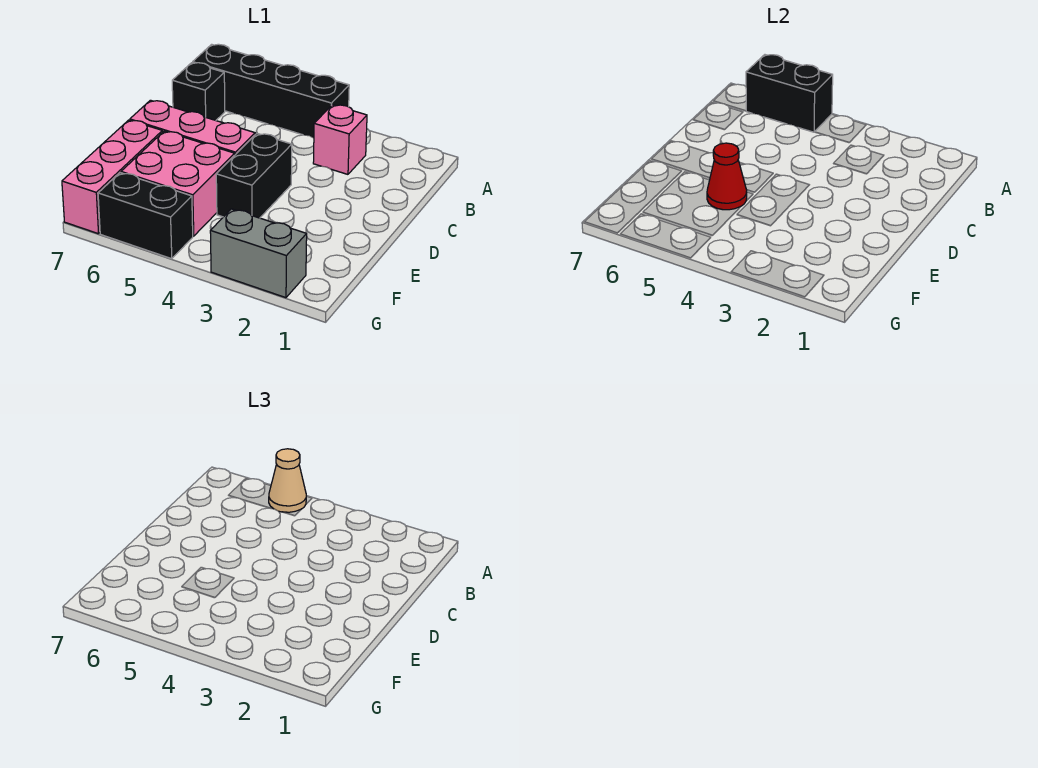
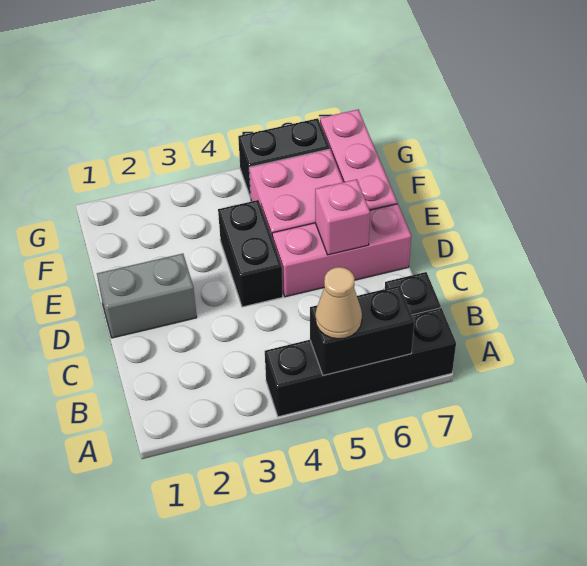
pink brick B3 level 1 -> pink brick D6 level 2
red cone E5 level 2 -> none
grey brick G2:G3 level 1 -> grey brick D1:D2 level 1

